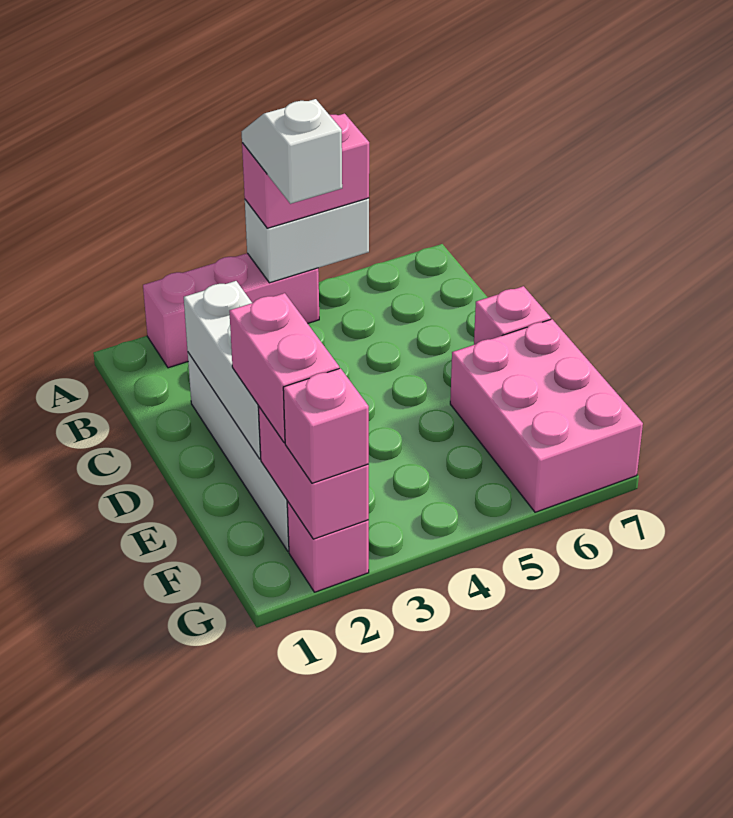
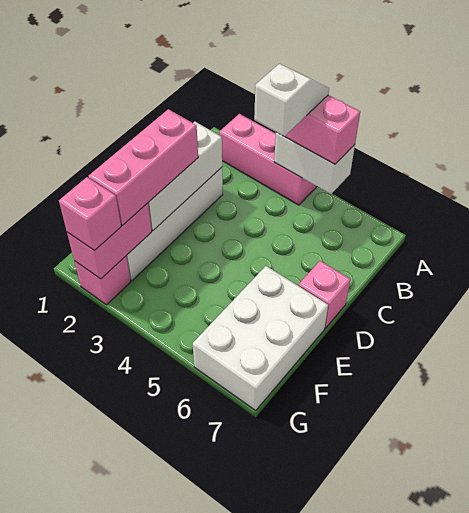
pink brick E2:F2 level 3 -> pink brick D2:F2 level 3
pink brick E6:G7 level 1 -> white brick E6:G7 level 1

